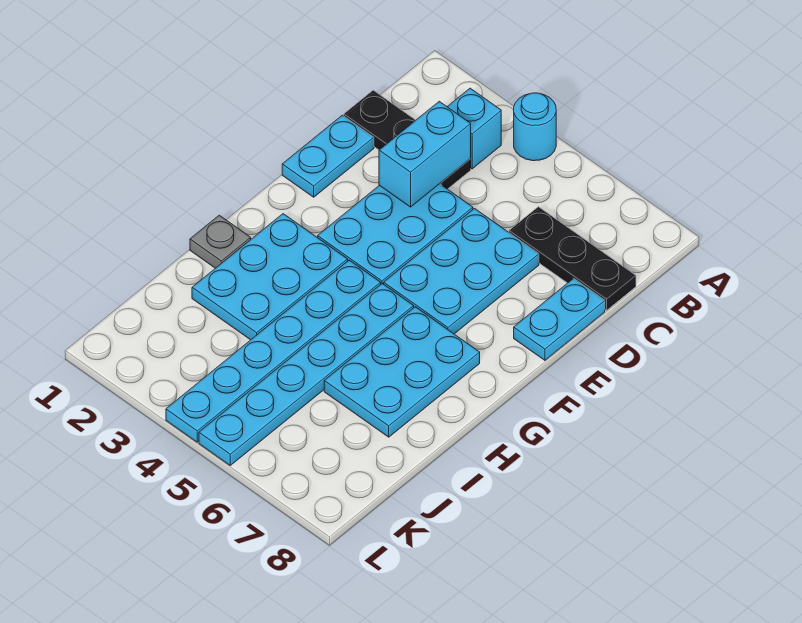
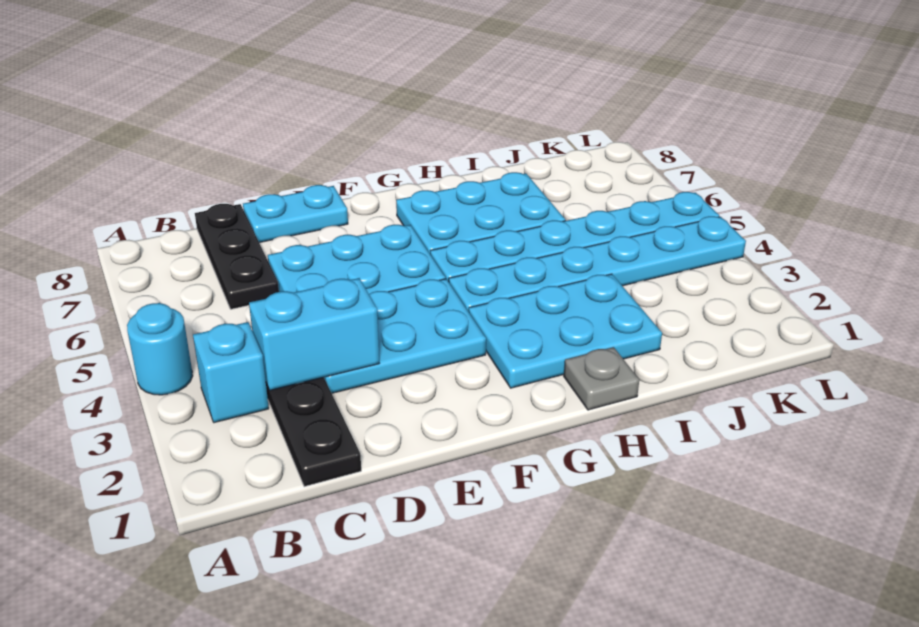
cyan plate D1:E1 level 1 -> none

